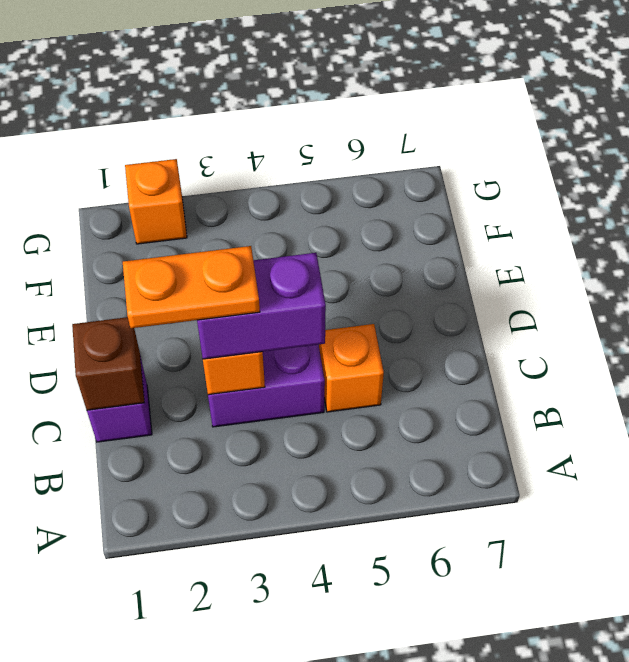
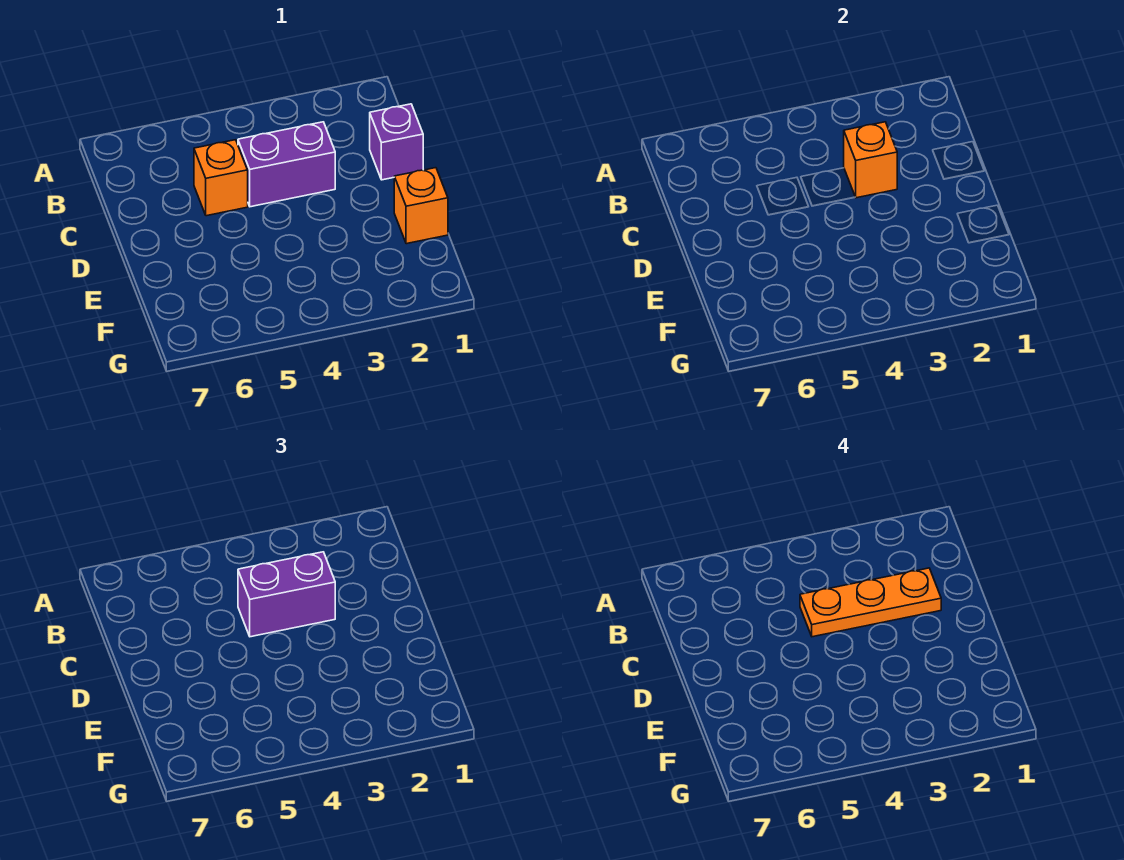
brown brick C1 level 2 -> none
orange plate C2:C3 level 4 -> orange plate C2:C4 level 4
orange brick G2 level 1 -> orange brick E1 level 1

